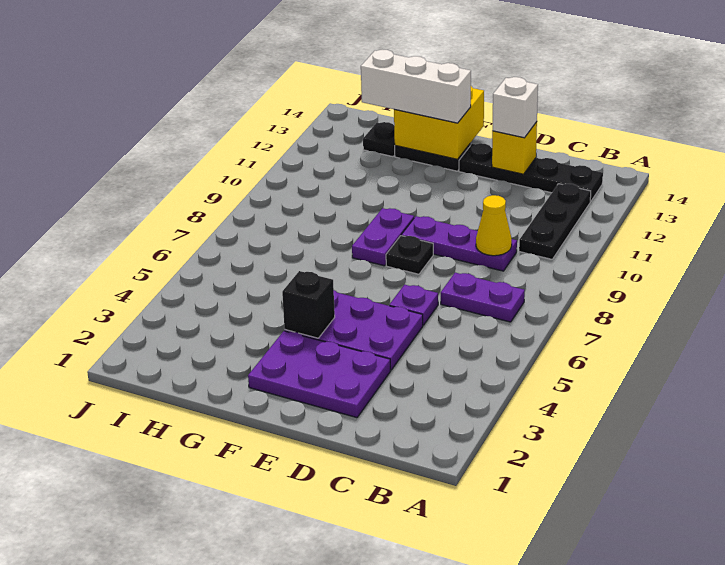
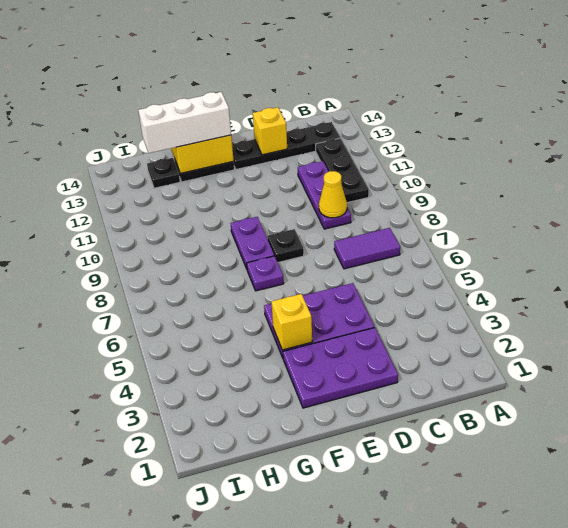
purple plate B7:C7 level 1 -> purple tile B7:C7 level 1
purple plate C9:E9 level 1 -> purple plate C9:C11 level 1
purple plate D6 level 1 -> purple plate F7 level 1
white brick D13 level 3 -> none
black brick F4 level 2 -> yellow brick F4 level 2

